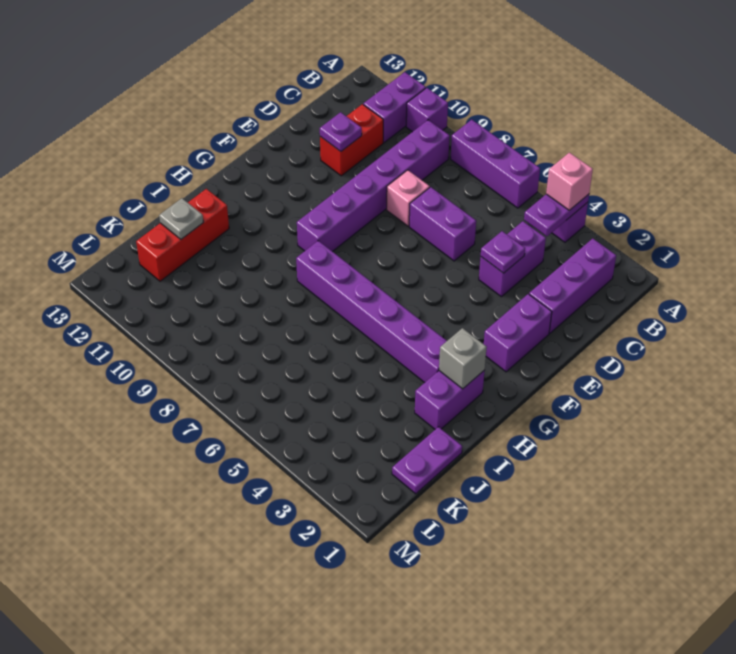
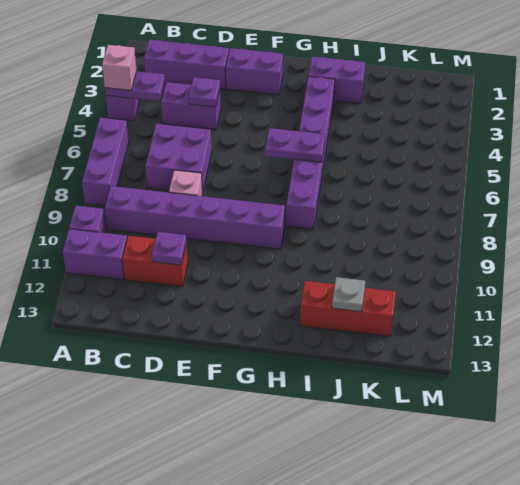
purple brick D6:D7 level 1 -> purple brick C6:D7 level 1
grey brick H2 level 2 -> none
purple plate J1:K1 level 1 -> purple plate G6:H6 level 2

